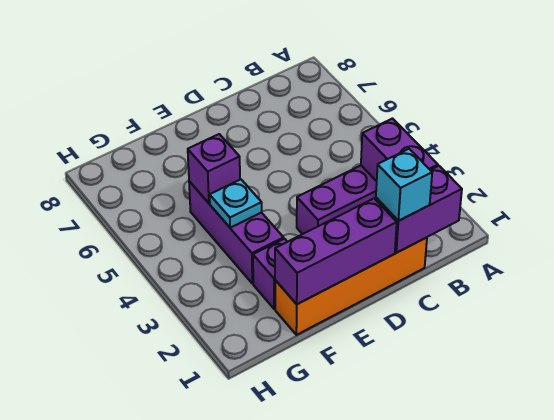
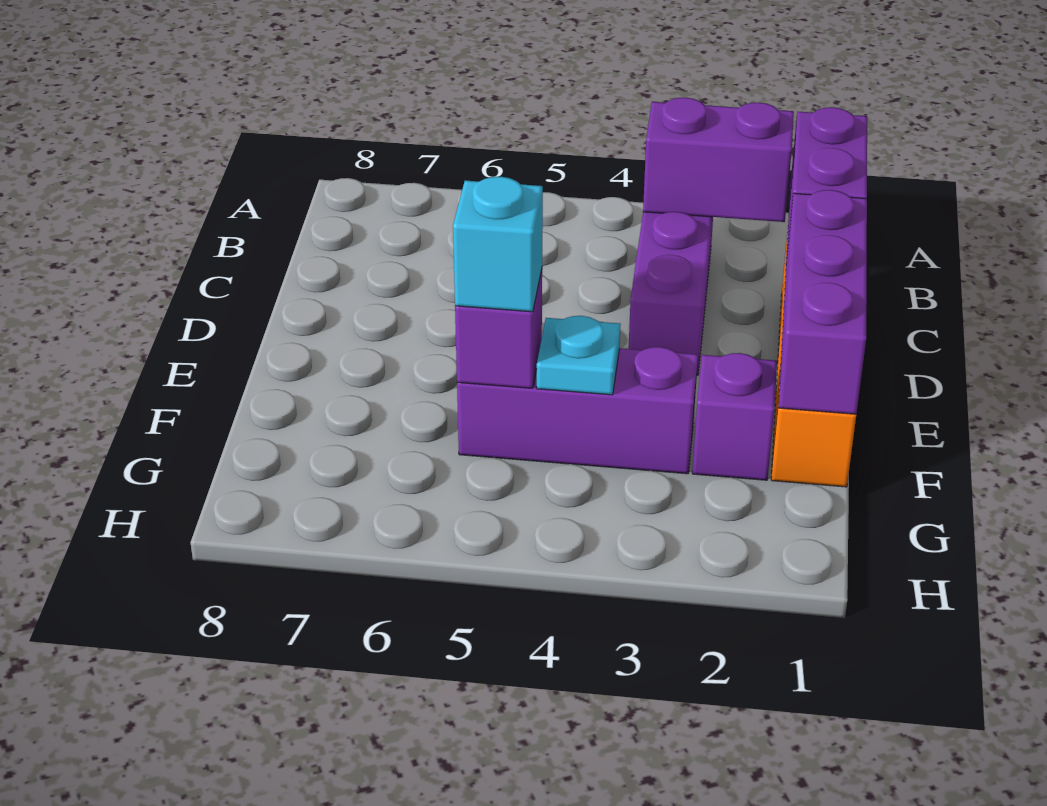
cyan brick C1 level 3 -> cyan brick F5 level 3

